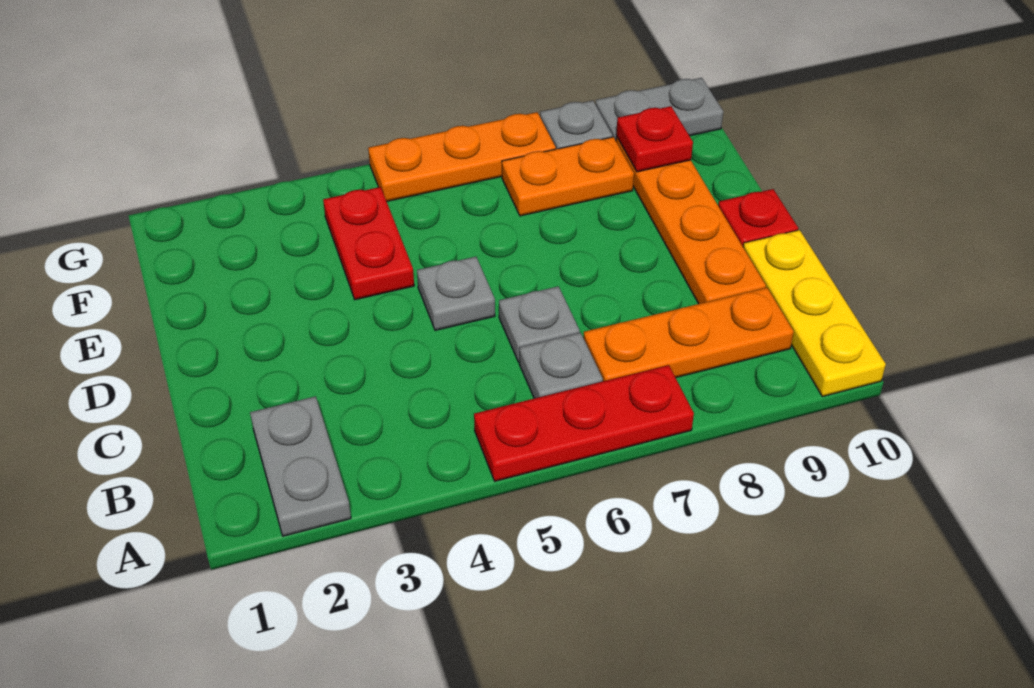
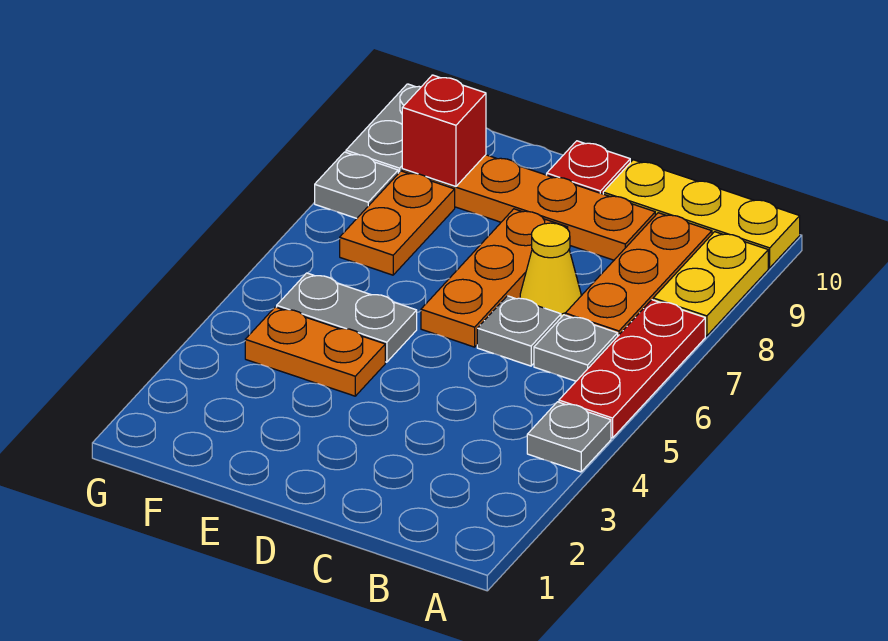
grey plate A2:B2 level 1 -> grey plate E5:F5 level 1
none -> yellow plate A8:A9 level 1
none -> yellow cone C7 level 1
grey plate D5 level 1 -> grey plate A4 level 1
red plate E4:F4 level 1 -> orange plate E4:F4 level 1
red plate F9 level 2 -> red brick F9 level 2
orange plate G5:G7 level 1 -> orange plate D6:D8 level 1

